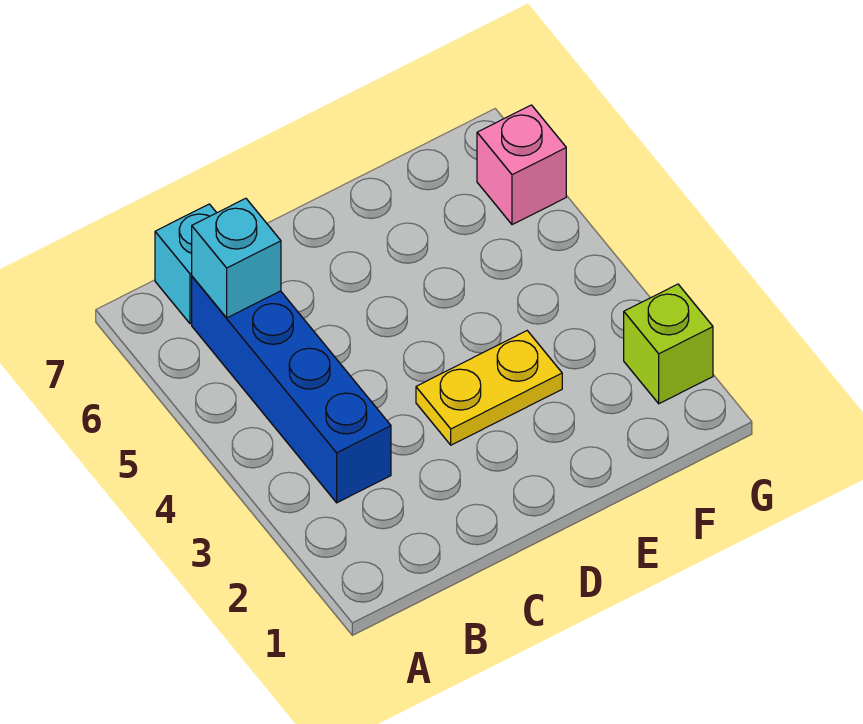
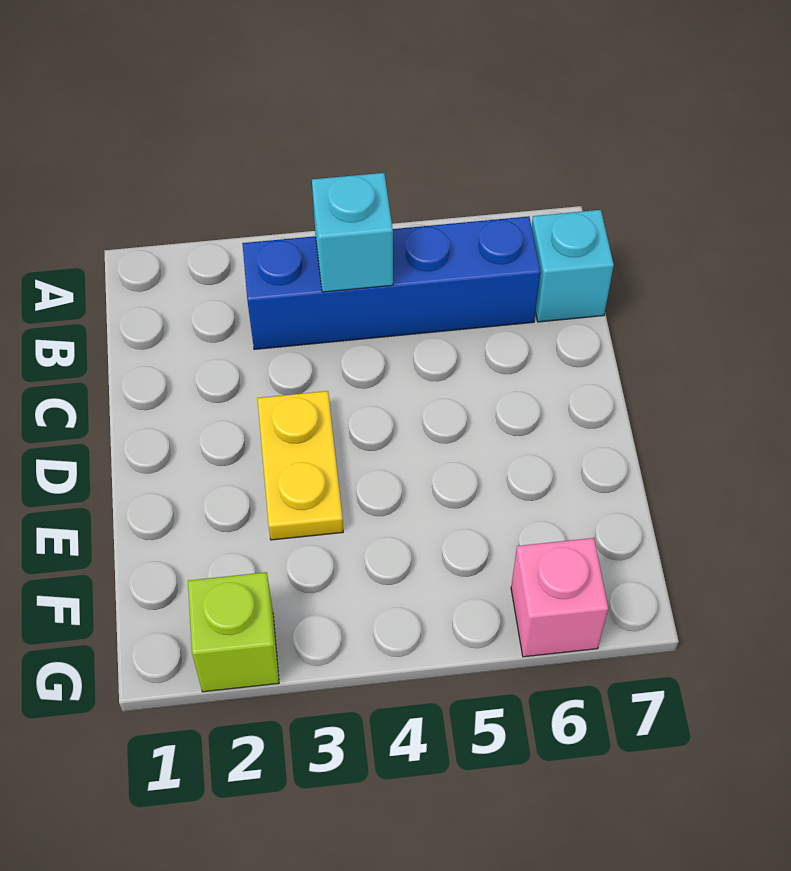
cyan brick B6 level 2 -> cyan brick B4 level 2

